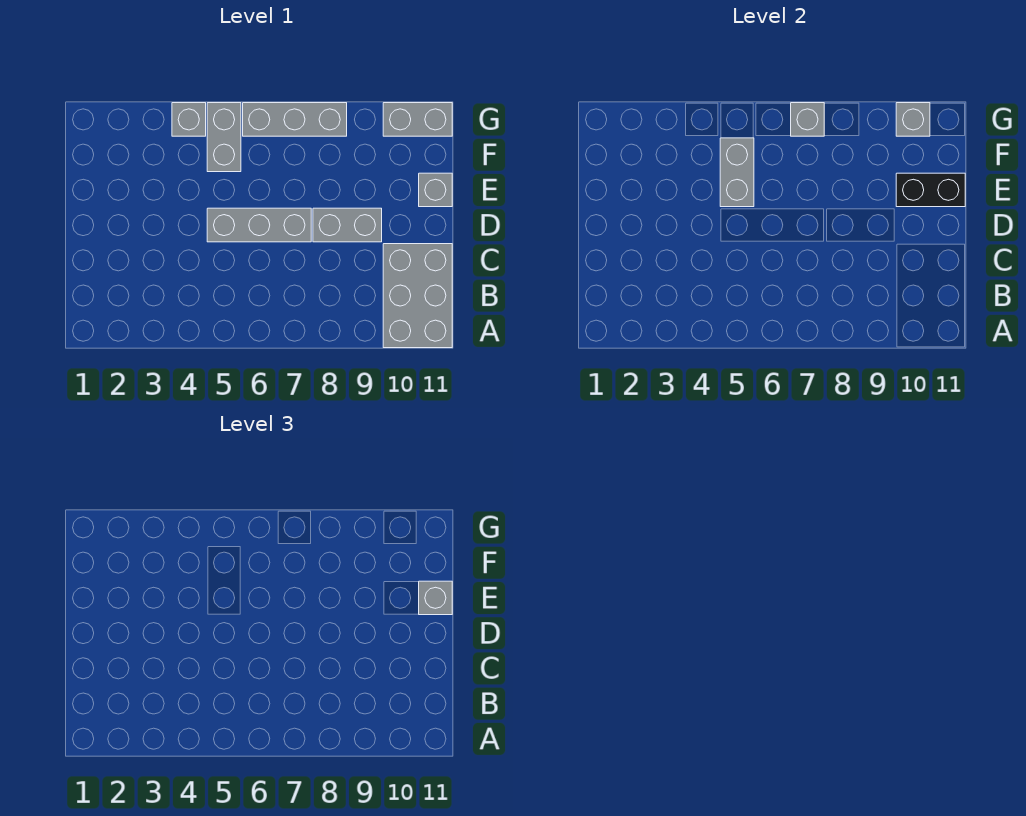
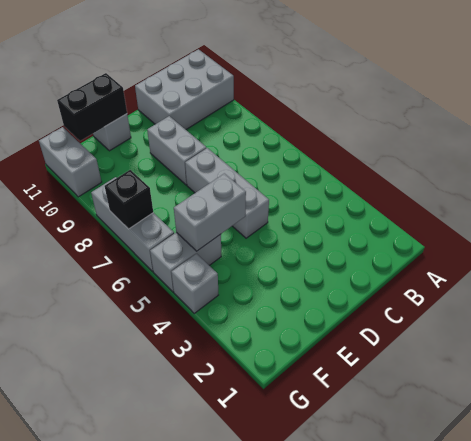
black brick E10:E11 level 2 -> black brick E11:F11 level 2
grey brick E11 level 3 -> none
grey brick G7 level 2 -> black brick G7 level 2
grey brick G10 level 2 -> none

